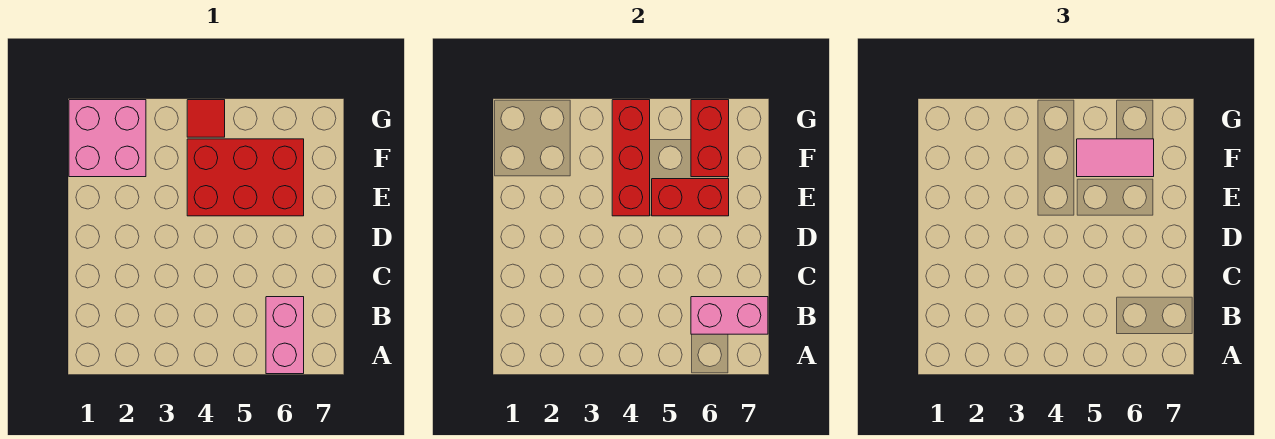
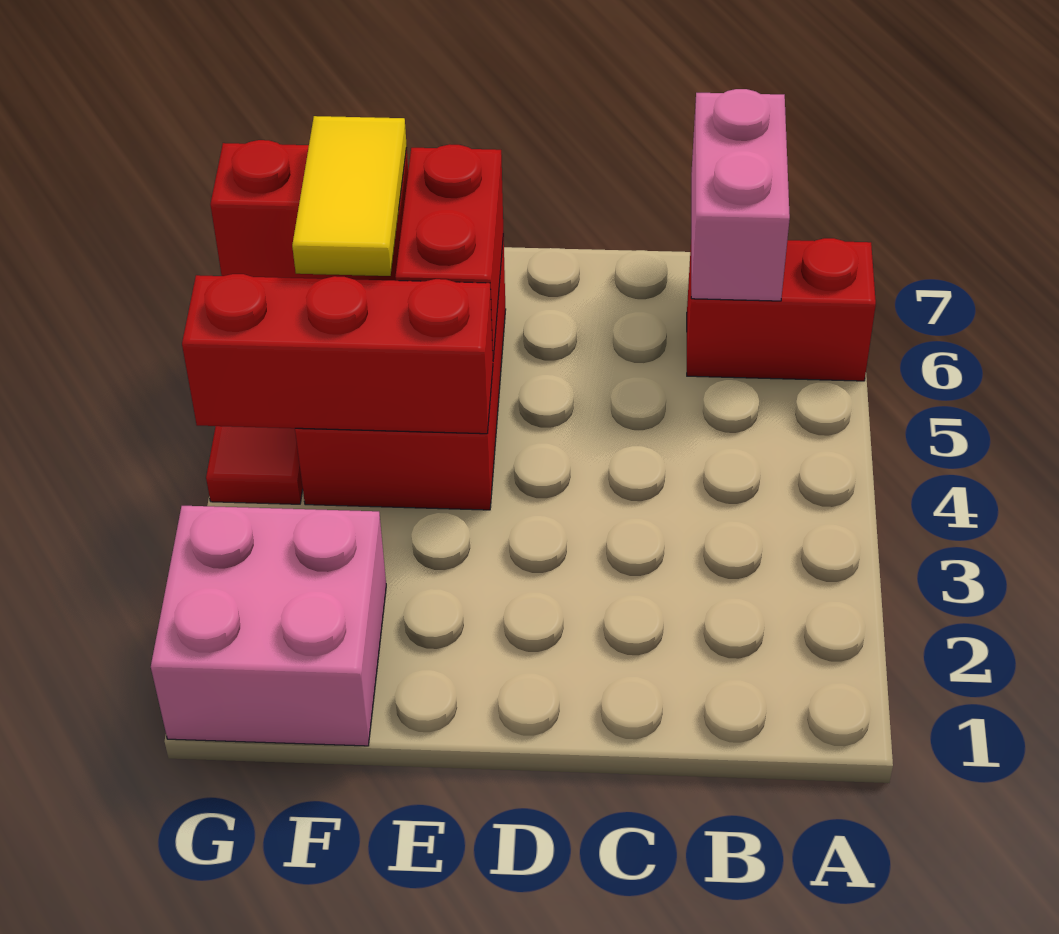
pink brick A6:B6 level 1 -> red brick A6:B6 level 1
pink tile F5:F6 level 3 -> yellow tile F5:F6 level 3

